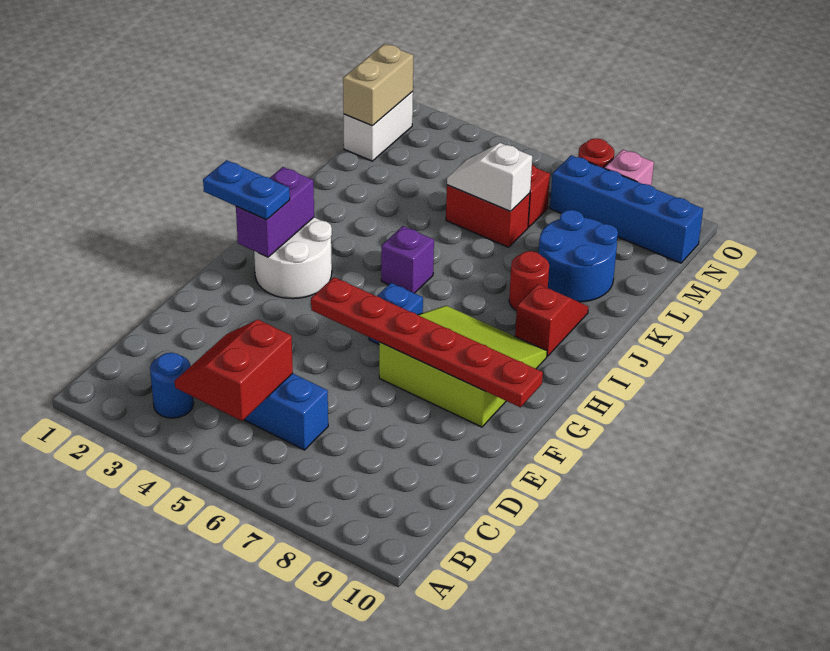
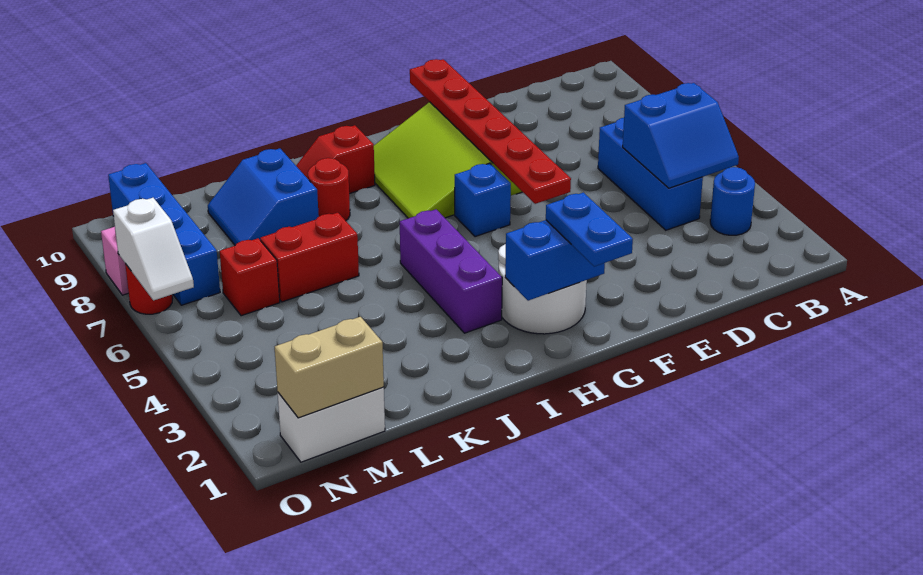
red slope B4:C5 level 2 top 5 -> blue slope B4:C5 level 2 top 5
purple brick G2:H2 level 2 -> blue brick G2:H2 level 2
purple brick I5 level 1 -> purple brick I3:I5 level 1
blue round brick K8:L9 level 1 -> blue slope K8:L9 level 1 top K
red brick L5:L6 level 1 -> red brick K6:L6 level 1
white slope L5:L6 level 2 top 6 -> white slope O6:O7 level 2 top 7

